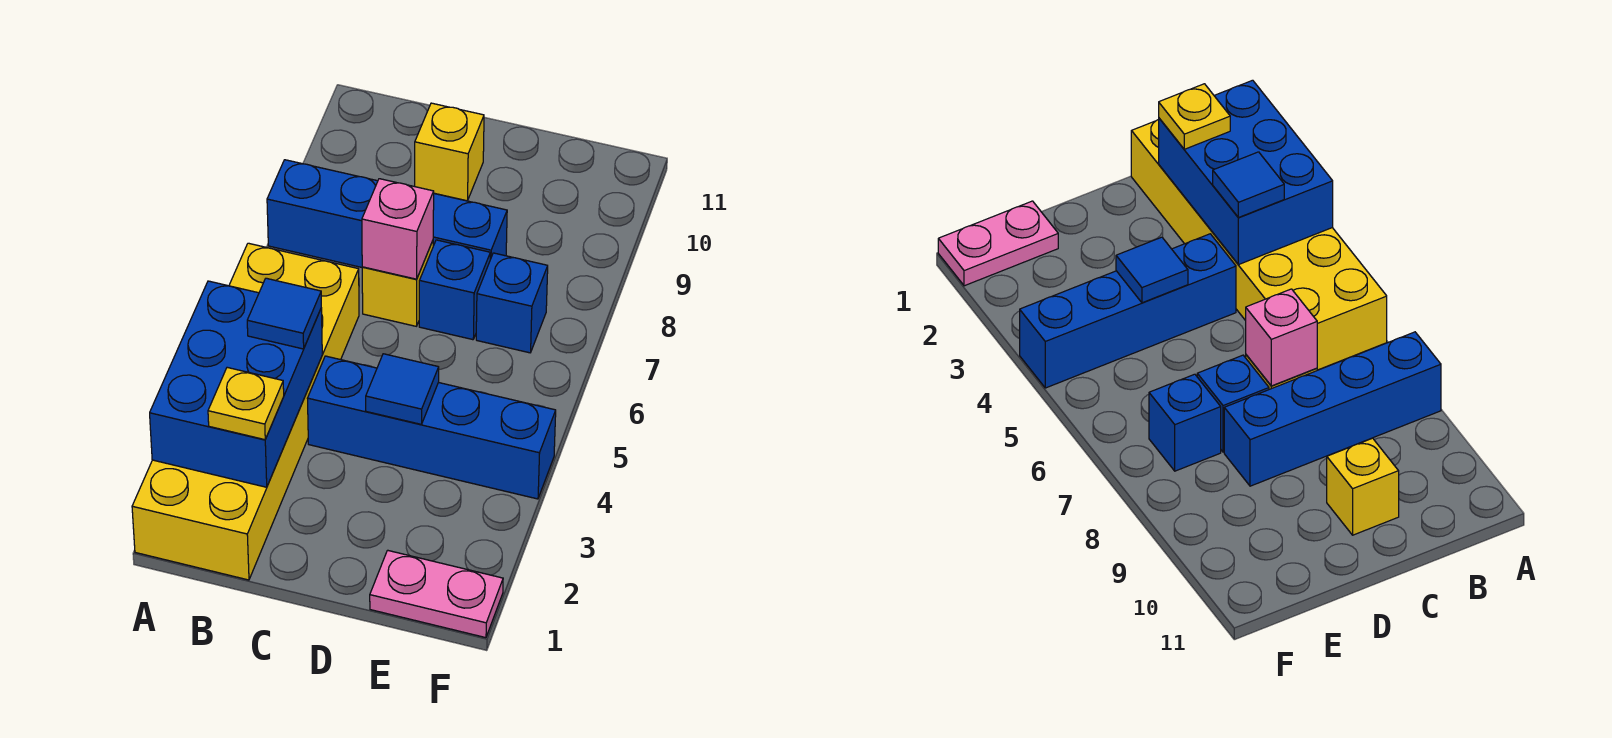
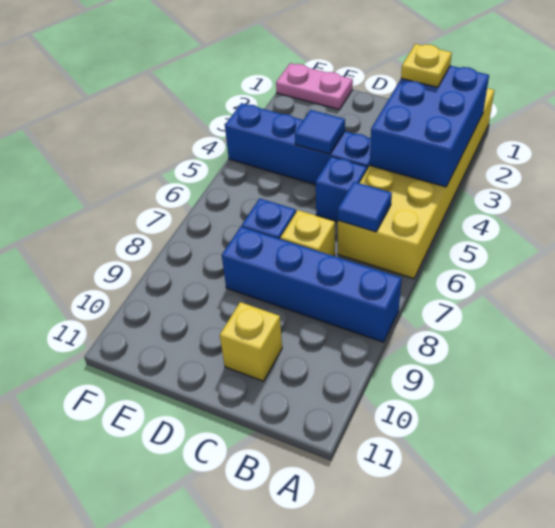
blue tile B4 level 3 -> blue tile B6 level 2
pink brick C7 level 2 -> none
blue brick E7 level 1 -> blue brick C5 level 1

